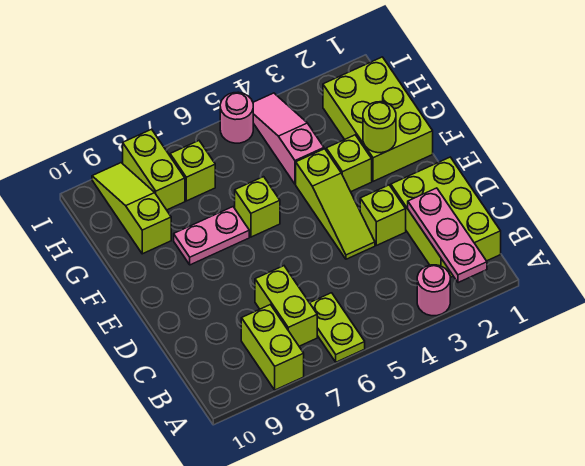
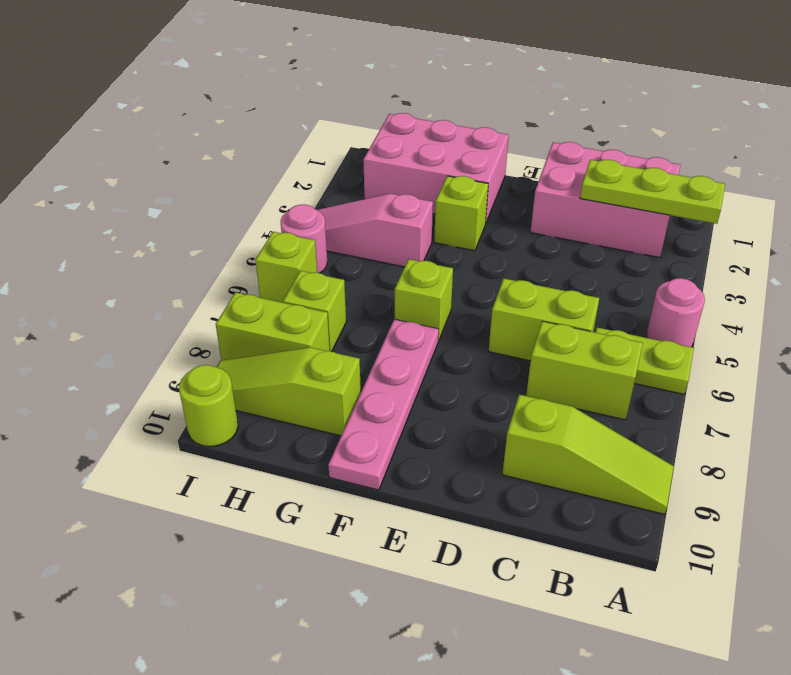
pink plate A2:C2 level 2 -> lime plate A2:C2 level 2
pink round brick A3 level 1 -> pink round brick A5 level 1
lime brick A8:B8 level 1 -> lime brick C6:D6 level 1
lime brick B1:D2 level 1 -> pink brick B1:D2 level 1
lime brick D3 level 1 -> lime brick I6 level 1
lime slope D4:F4 level 1 top F -> lime slope A9:C9 level 1 top C
lime brick F1:H2 level 1 -> pink brick F1:H2 level 1
lime round brick F2 level 2 -> lime round brick I10 level 1
pink plate F7:F8 level 1 -> pink plate F7:F10 level 1

